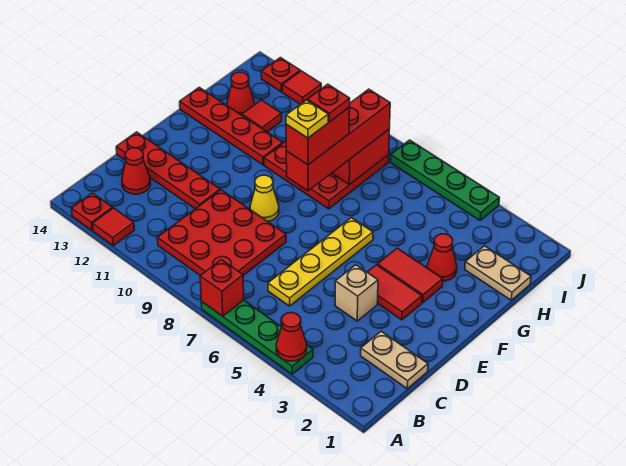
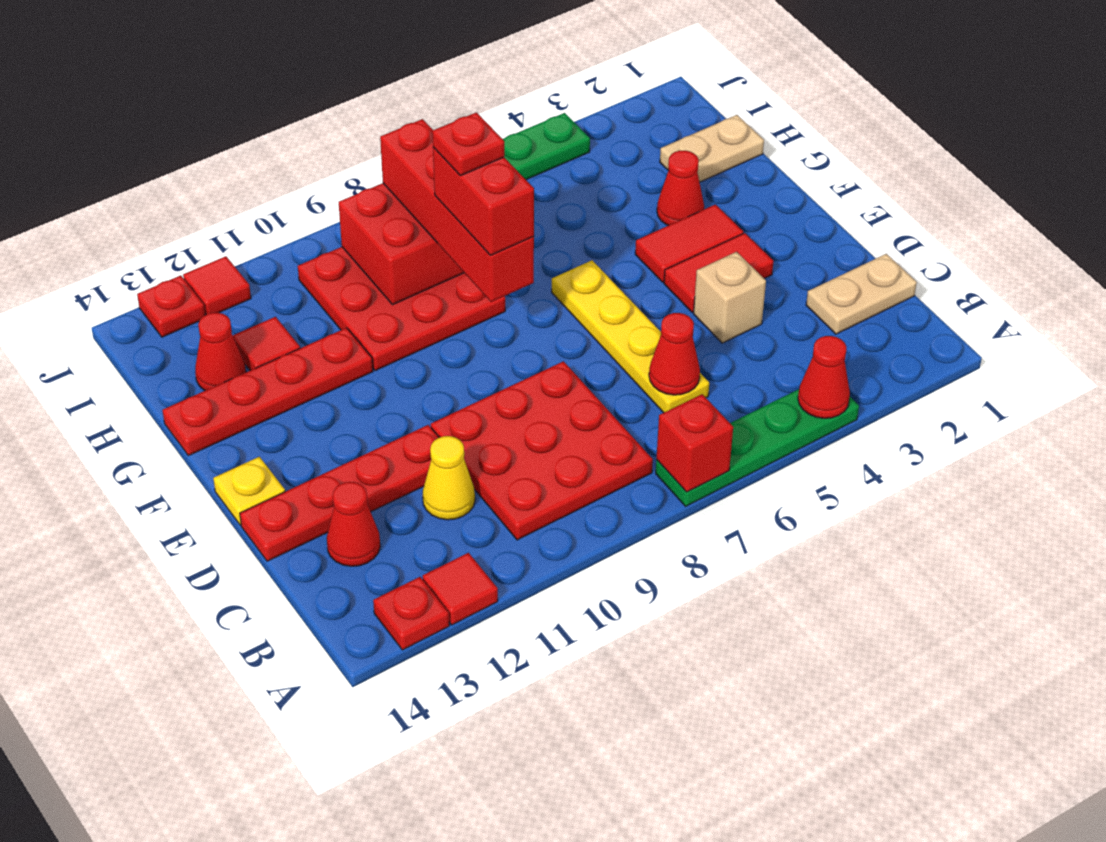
none -> red cone C6 level 2
yellow cone E9 level 1 -> yellow cone C11 level 1
yellow plate F8 level 5 -> yellow plate E14 level 1

